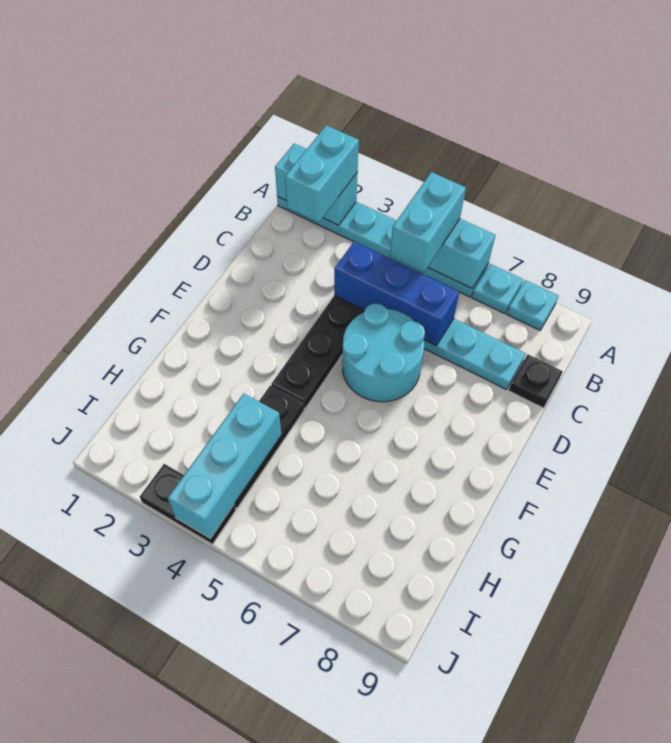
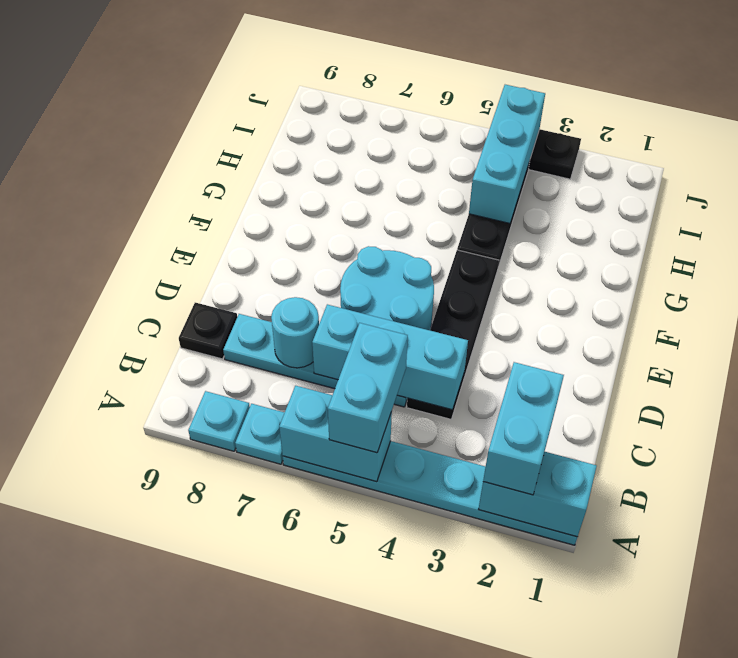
blue brick C4:C6 level 2 -> cyan brick C4:C6 level 2
none -> cyan round brick C7 level 2

